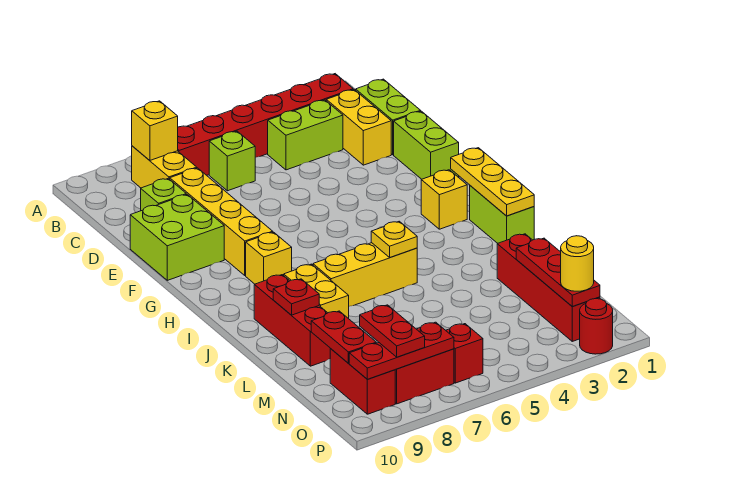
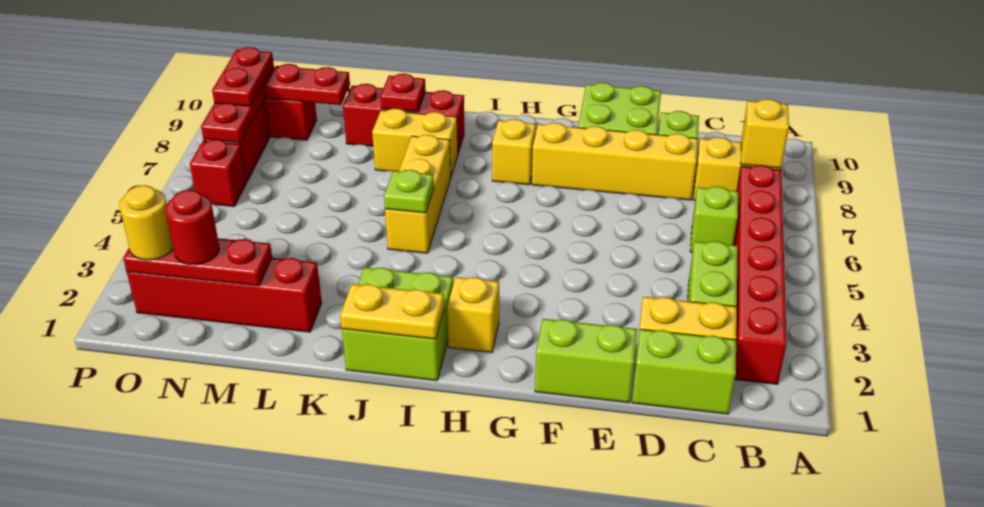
yellow plate H1:J1 level 2 -> yellow plate I1:J1 level 2
lime brick I1:J1 level 1 -> lime brick I1:J2 level 1
yellow plate J5 level 2 -> lime plate J5 level 2
red plate N8:O8 level 3 -> red plate O8:O9 level 3
red round brick P2 level 1 -> red round brick N2 level 3

